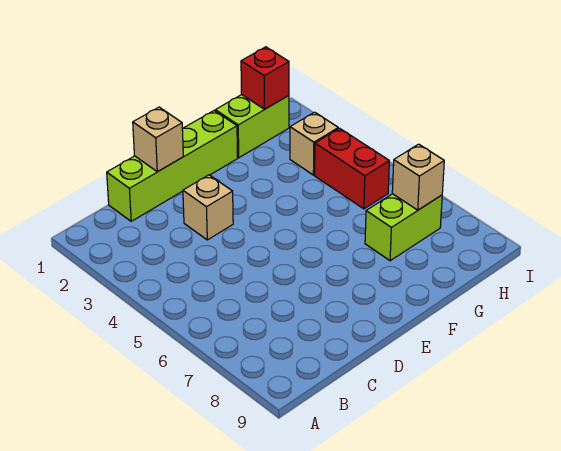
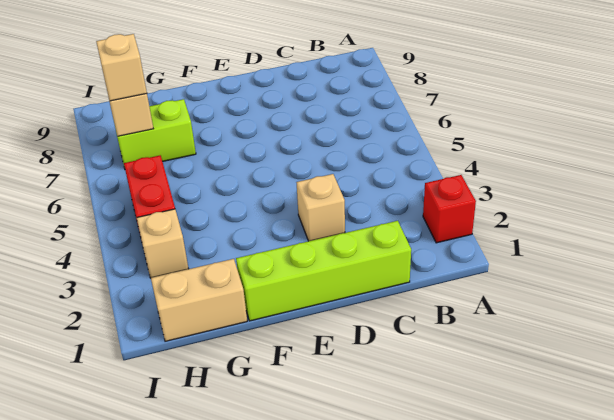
tan brick D1 level 2 -> tan brick H7 level 3
lime brick G1:H1 level 1 -> tan brick G1:H1 level 1
red brick H1 level 2 -> red brick A2 level 1

